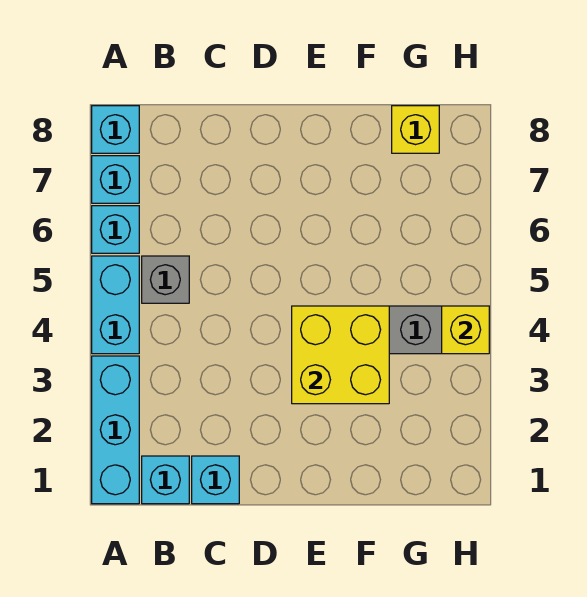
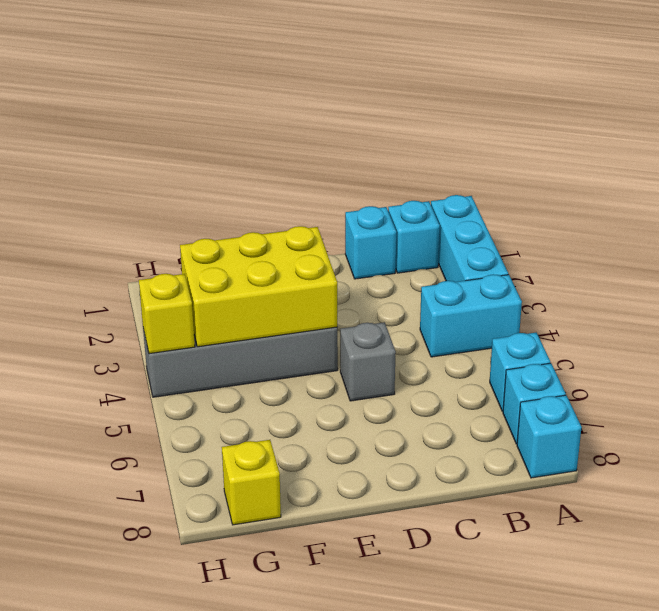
cyan brick A4:A5 level 1 -> cyan brick A4:B4 level 1
grey brick B5 level 1 -> grey brick D5 level 1
yellow brick E3:F4 level 2 -> yellow brick E3:G4 level 2

